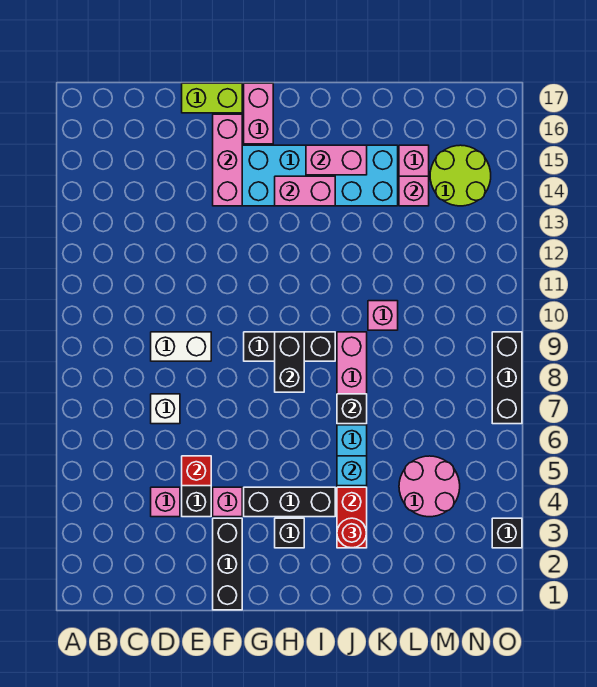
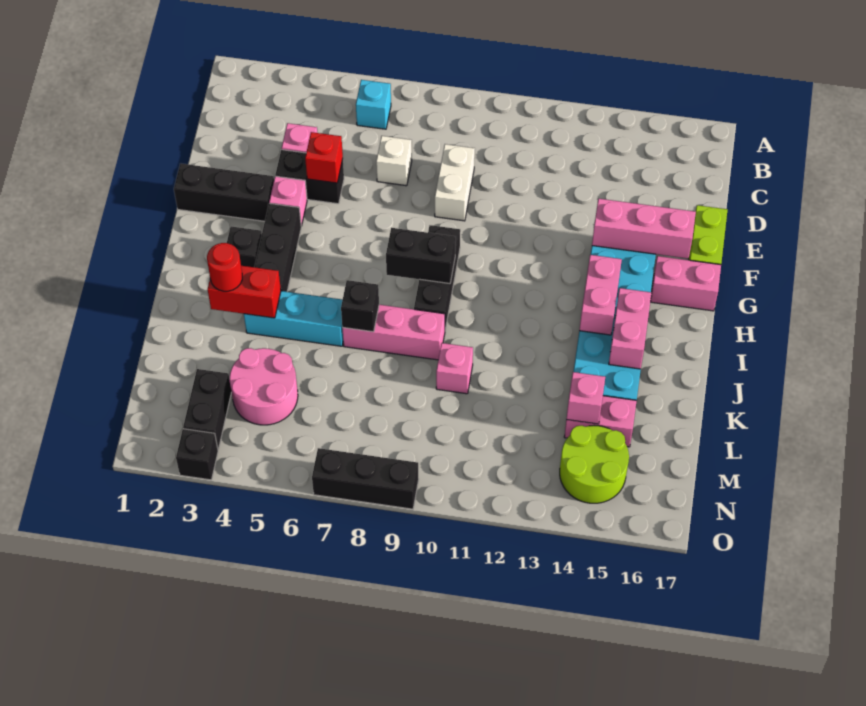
cyan brick J5 level 2 -> cyan brick B6 level 1
none -> black brick M3:N3 level 1

